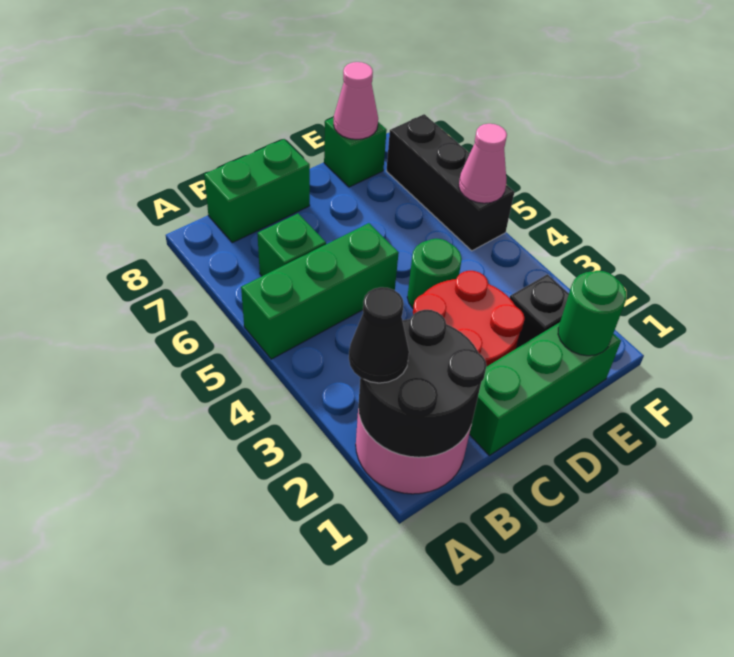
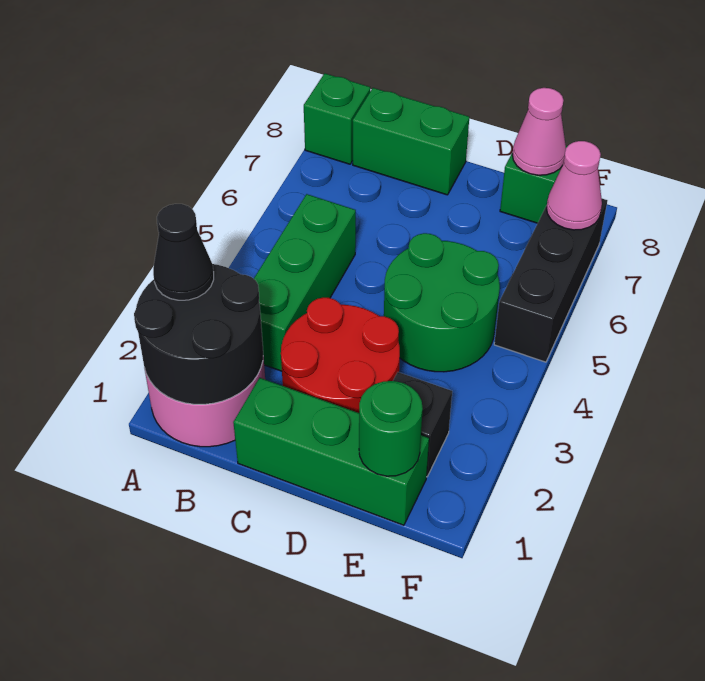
green brick A5:C5 level 1 -> green brick B3:B5 level 1
green brick B6 level 1 -> green brick A8 level 1
green round brick D4 level 1 -> green round brick D4:E5 level 1
pink cone F5 level 2 -> pink cone F7 level 2

